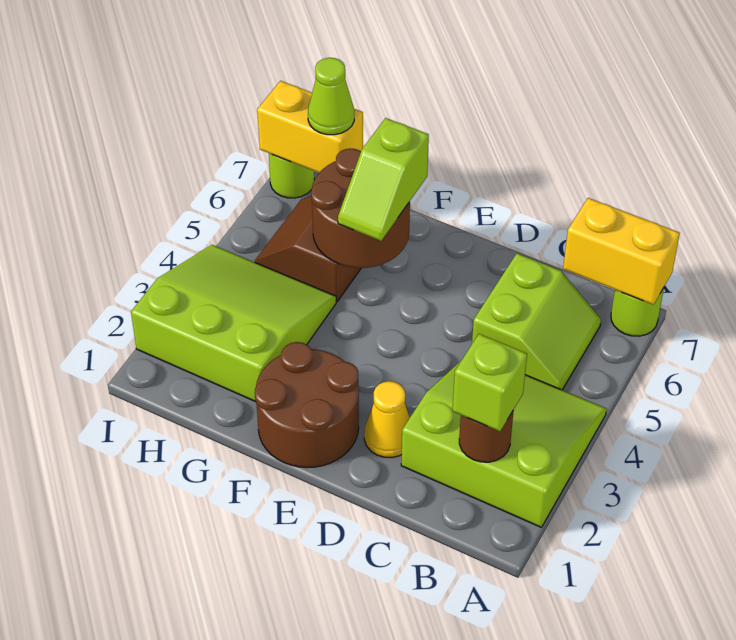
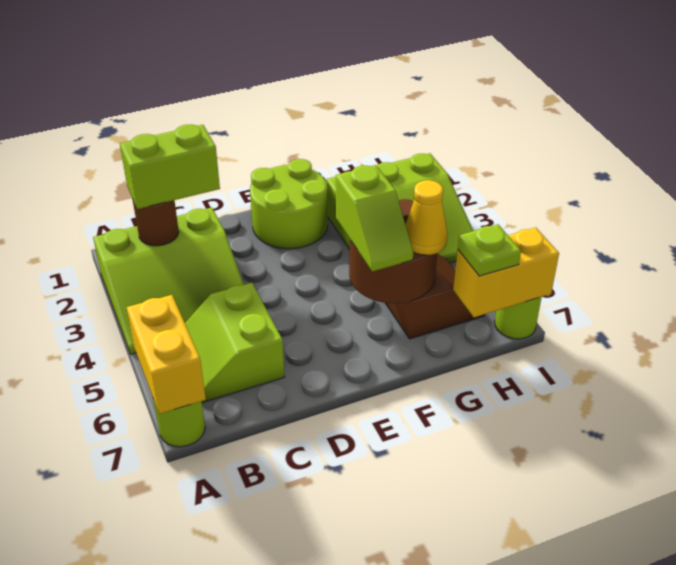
yellow brick A7:B7 level 2 -> yellow brick A6:A7 level 2
lime brick B2 level 3 -> lime brick B2:C2 level 3
yellow cone D2 level 1 -> yellow cone G6 level 3
brown round brick E1:F2 level 1 -> lime round brick E1:F2 level 1
lime slope F5:F6 level 3 top 6 -> lime slope F5:F6 level 3 top 5
lime cone H7 level 3 -> lime plate H7 level 3

